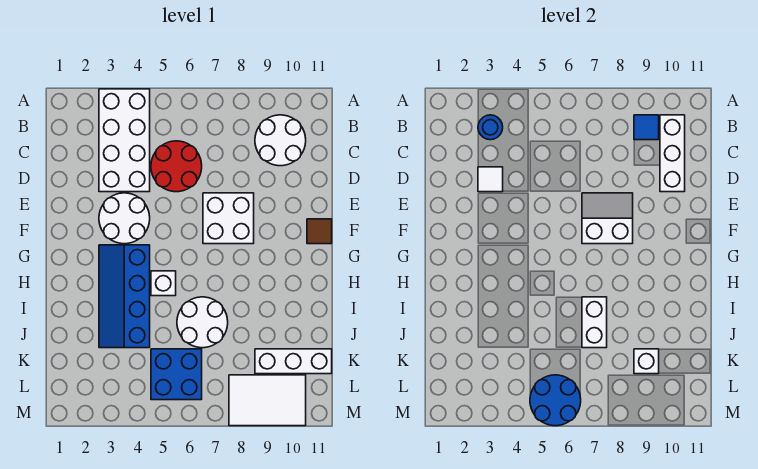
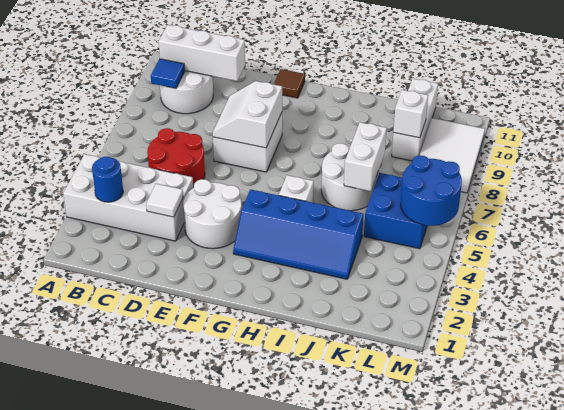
white brick I7:J7 level 2 -> white brick J6:J7 level 2

